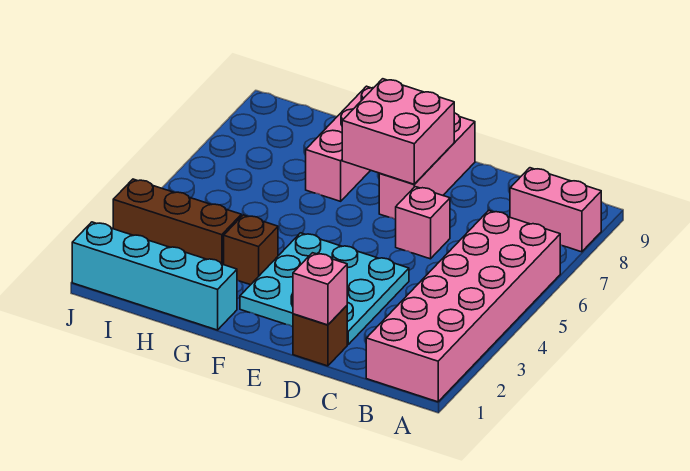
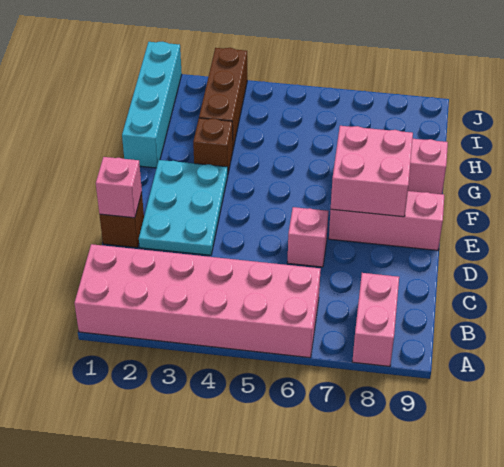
cyan plate D2:F4 level 1 -> cyan plate D2:F3 level 1

